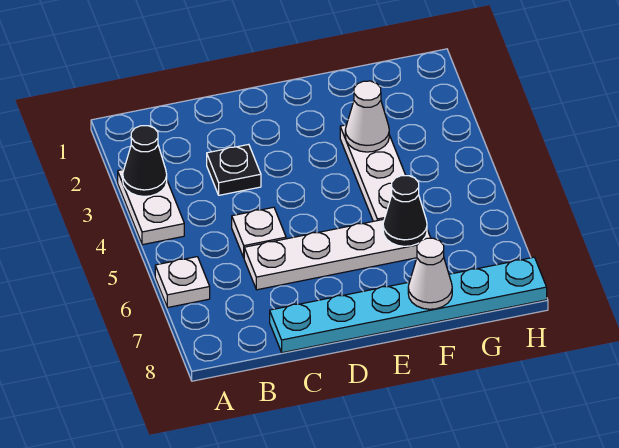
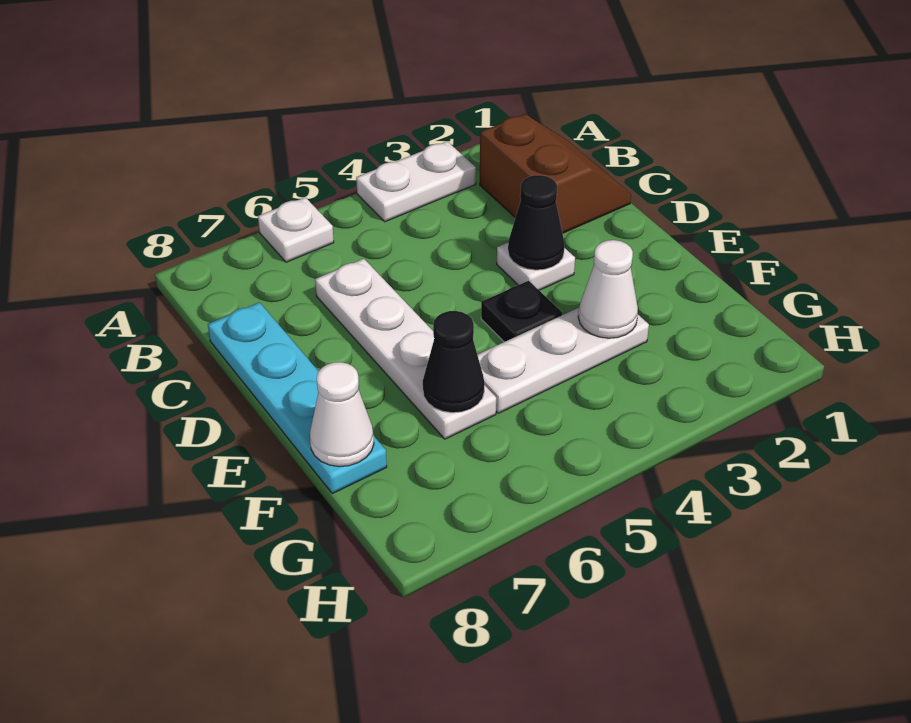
black cone A3 level 2 -> black cone D3 level 2
none -> brown slope B1:C2 level 1 top 2
black plate C3 level 1 -> black plate E4 level 1
white plate C5 level 1 -> white plate D3 level 1
cyan plate C8:H8 level 1 -> cyan plate C8:F8 level 1

